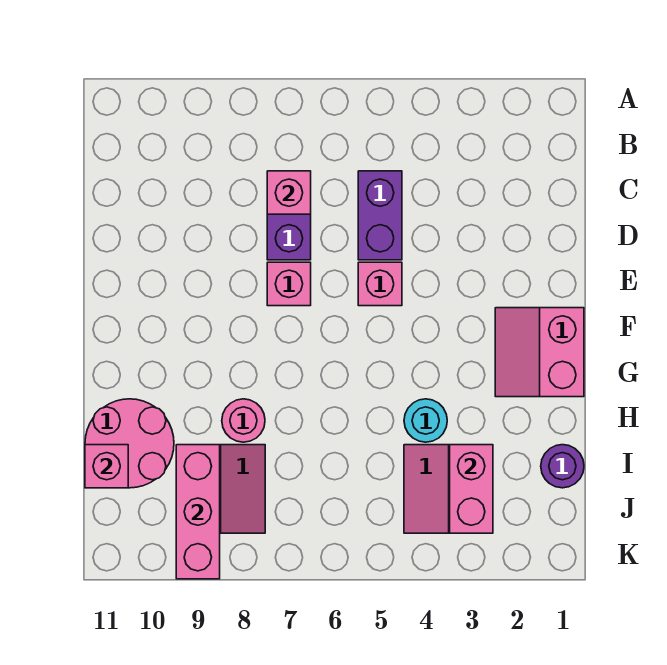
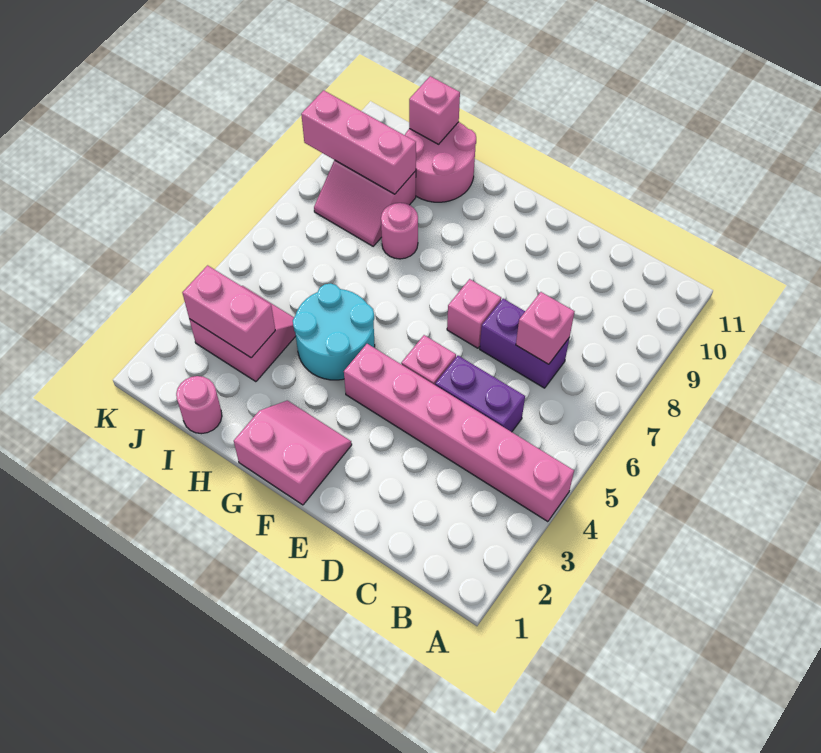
none -> pink brick A4:F4 level 1
cyan round brick H4 level 1 -> cyan round brick G4:H5 level 1
purple round brick I1 level 1 -> pink round brick I1 level 1

